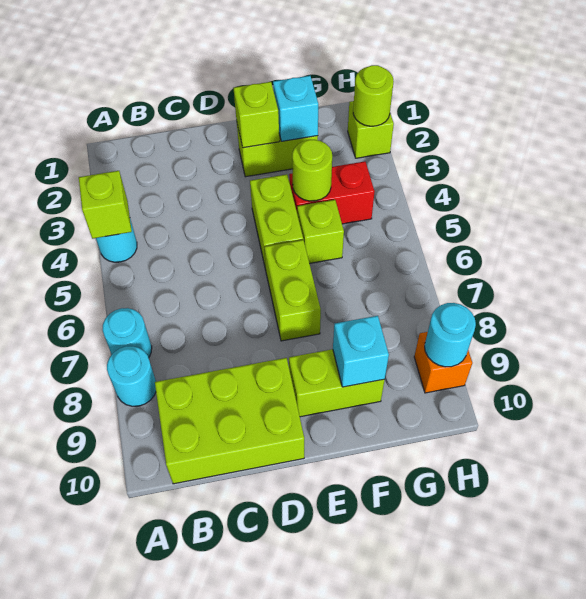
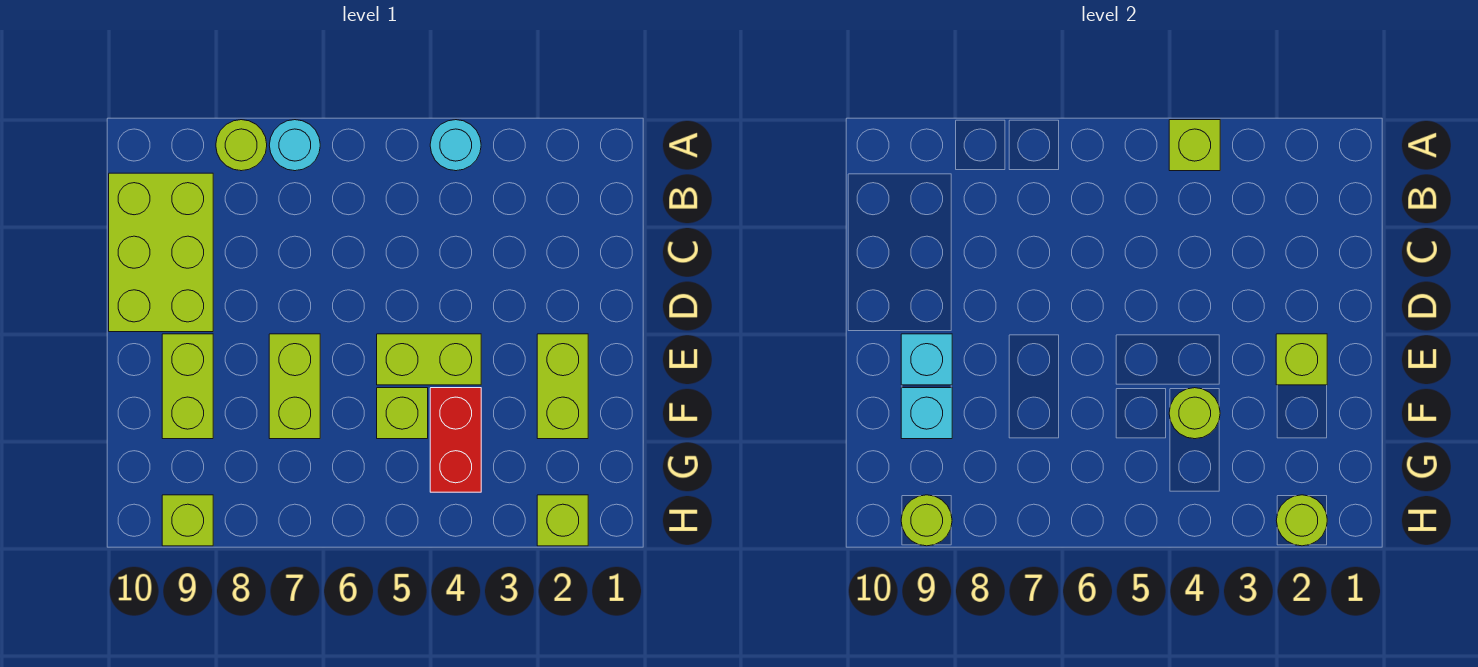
cyan round brick A8 level 1 -> lime round brick A8 level 1
lime brick E6:E7 level 1 -> lime brick E7:F7 level 1
cyan brick F2 level 2 -> cyan brick E9 level 2
orange brick H9 level 1 -> lime brick H9 level 1
cyan round brick H9 level 2 -> lime round brick H9 level 2

